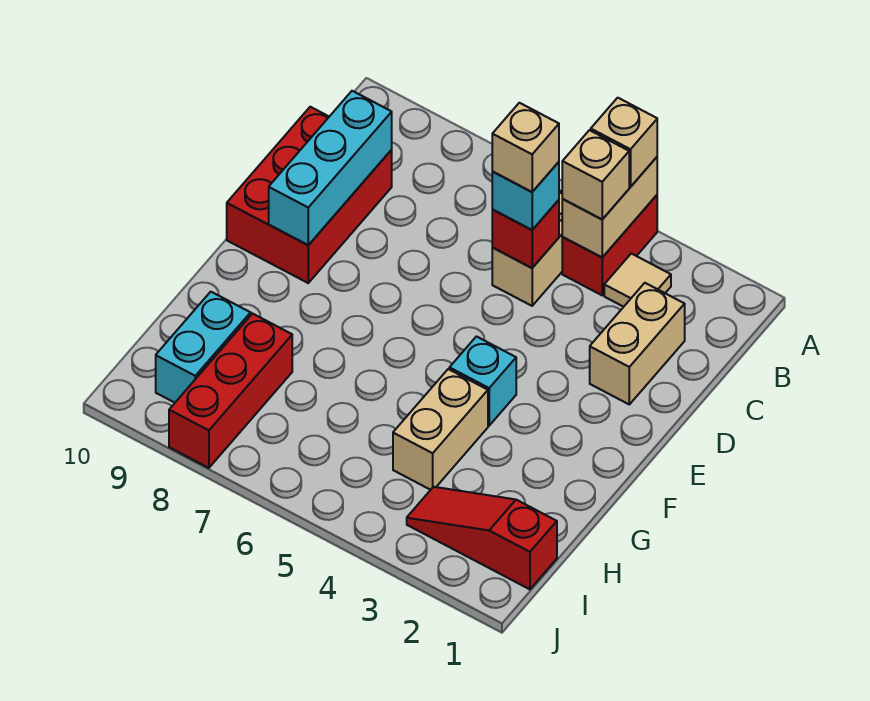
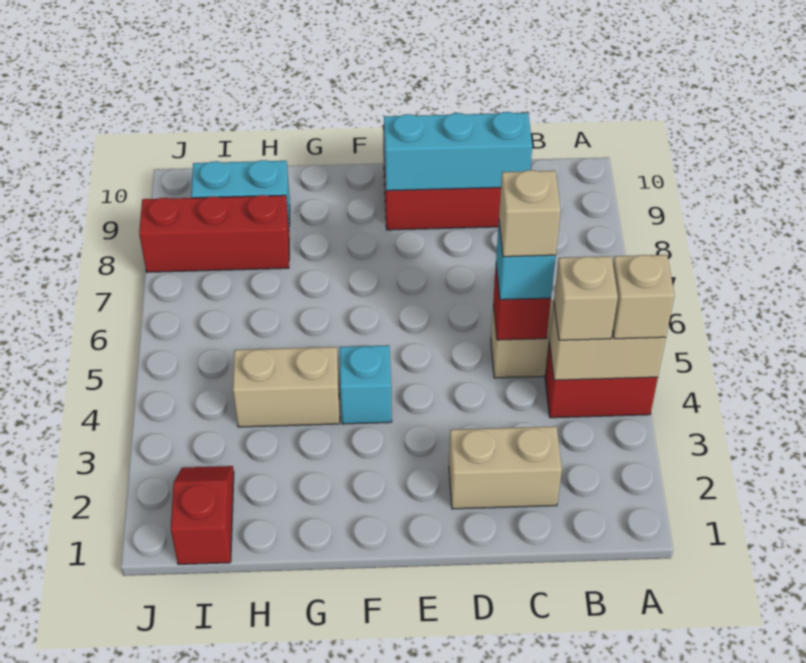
tan tile B3 level 1 -> none
red slope I1:I3 level 1 top 1 -> red slope I1:I2 level 1 top 1

